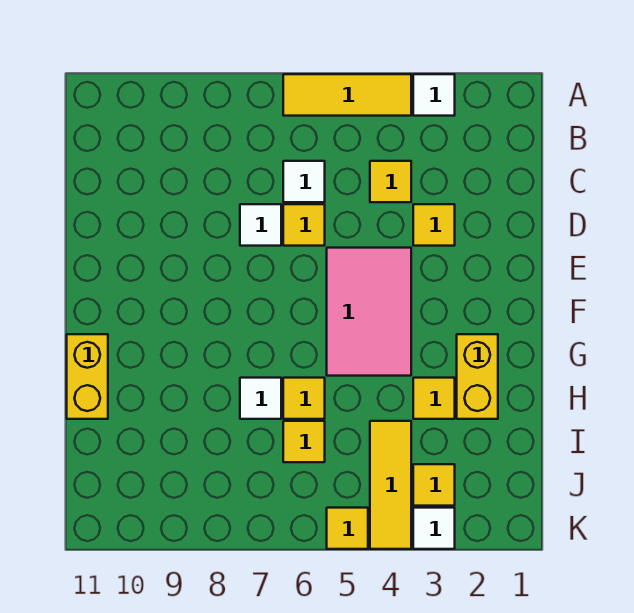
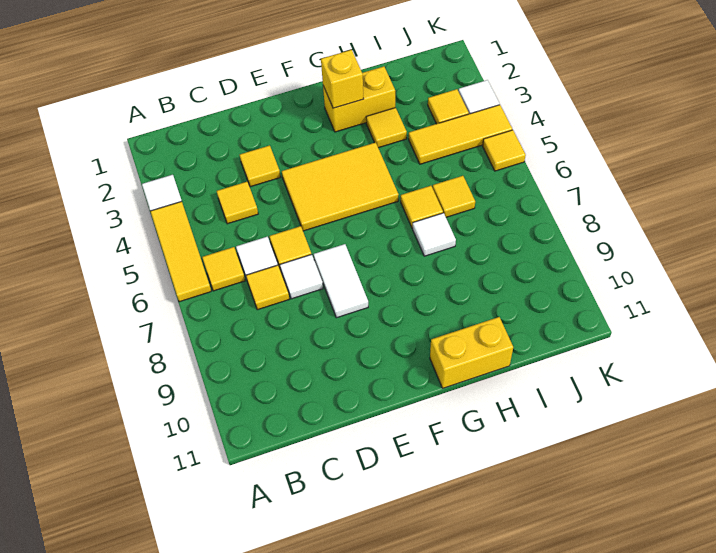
none -> yellow tile B6 level 1
none -> yellow tile C7 level 1
pink tile E4:G5 level 1 -> yellow tile E4:G5 level 1
none -> white tile E7:E8 level 1
none -> yellow brick G2 level 2

